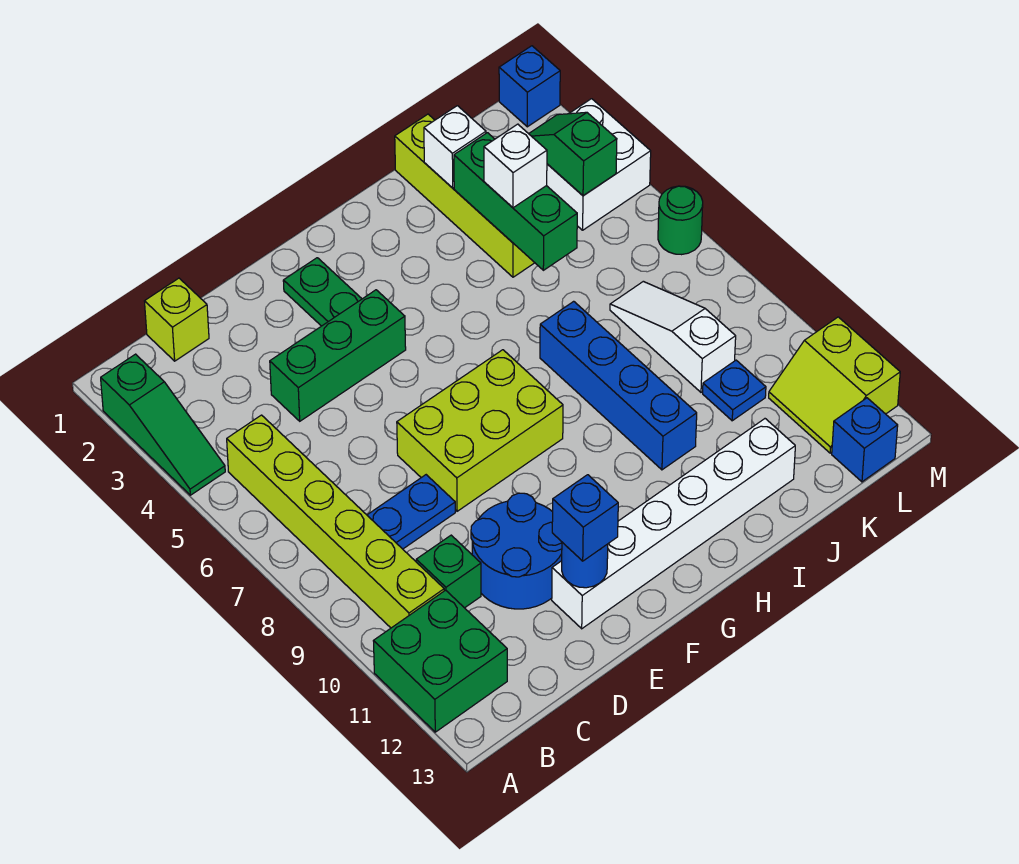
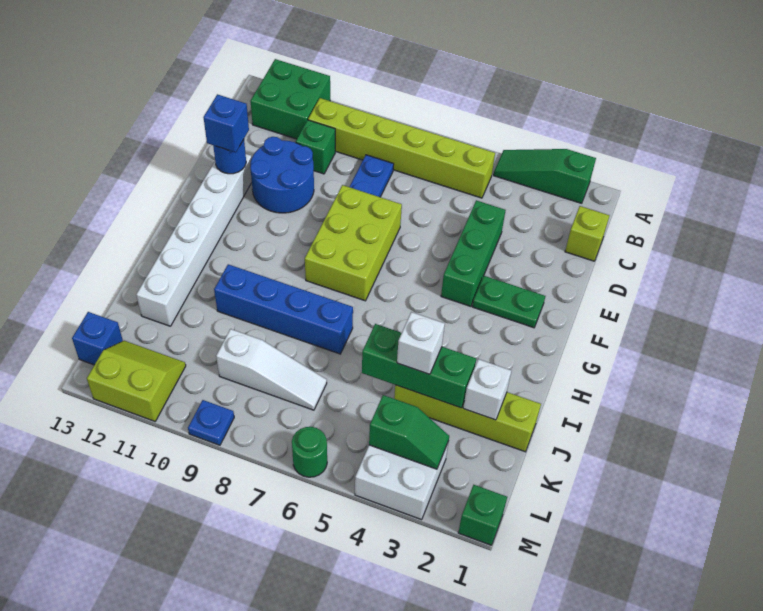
blue plate K10 level 1 -> blue plate M9 level 1
blue brick M1 level 1 -> green brick M1 level 1

